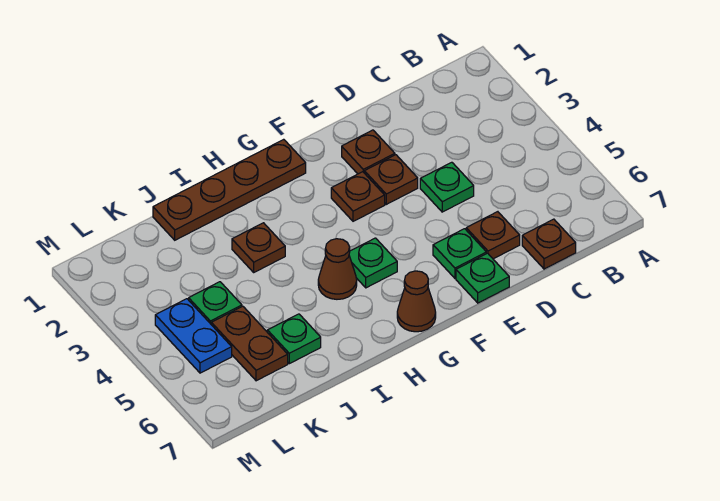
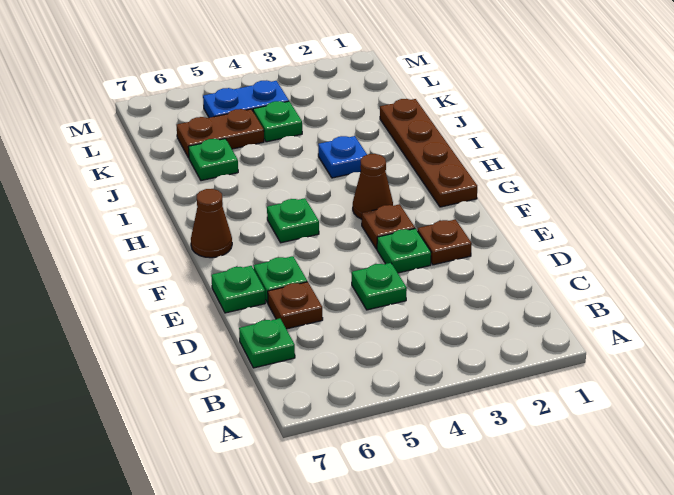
brown plate C7 level 1 -> green plate C7 level 1
brown plate E3 level 1 -> green plate E3 level 1
brown cone H5 level 1 -> brown cone G3 level 1
brown plate I3 level 1 -> blue plate I3 level 1

